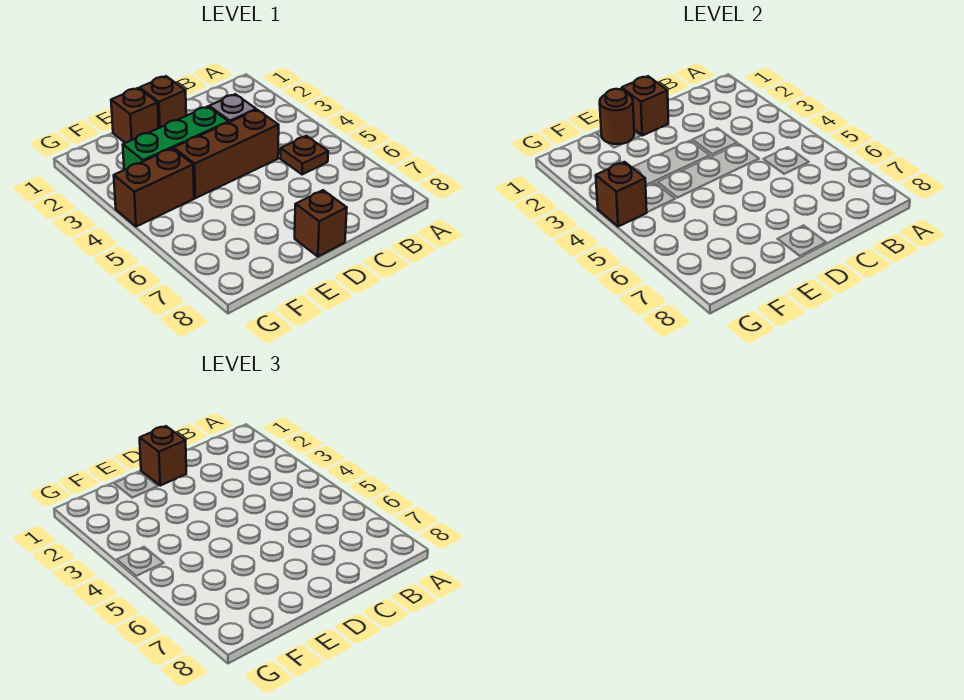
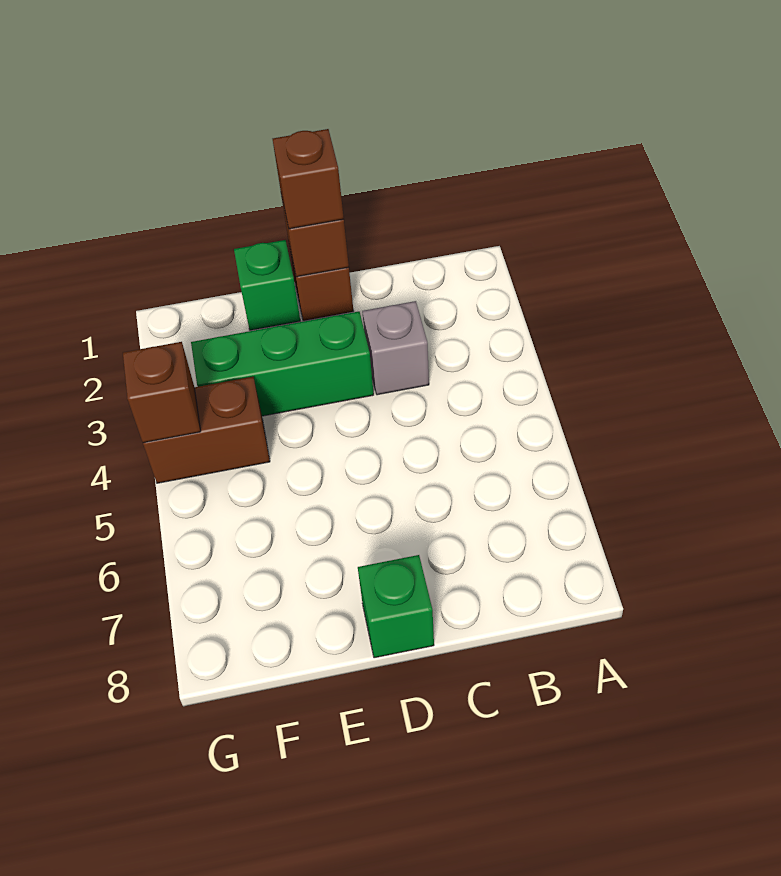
brown plate B5 level 1 -> none
brown brick C4:E4 level 1 -> none
brown brick D8 level 1 -> green brick D8 level 1
brown brick E1 level 1 -> green brick E1 level 1
brown round brick E1 level 2 -> none

